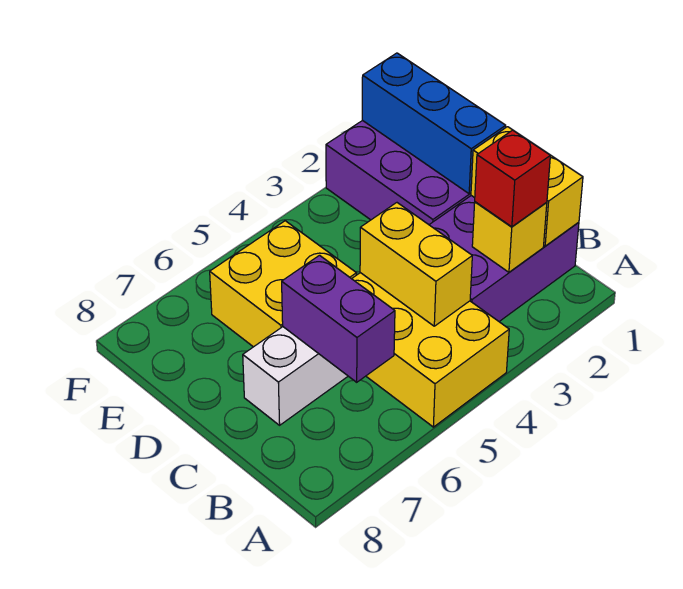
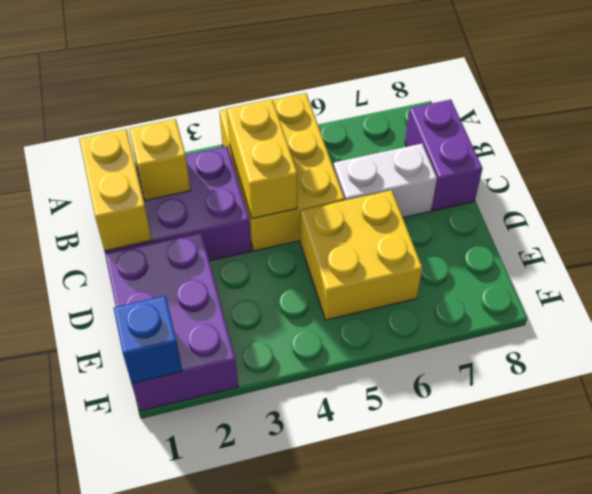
red brick B2 level 3 -> none
purple brick B6:C6 level 2 -> purple brick B8:C8 level 1
blue brick D1:F1 level 2 -> blue brick F1 level 2

